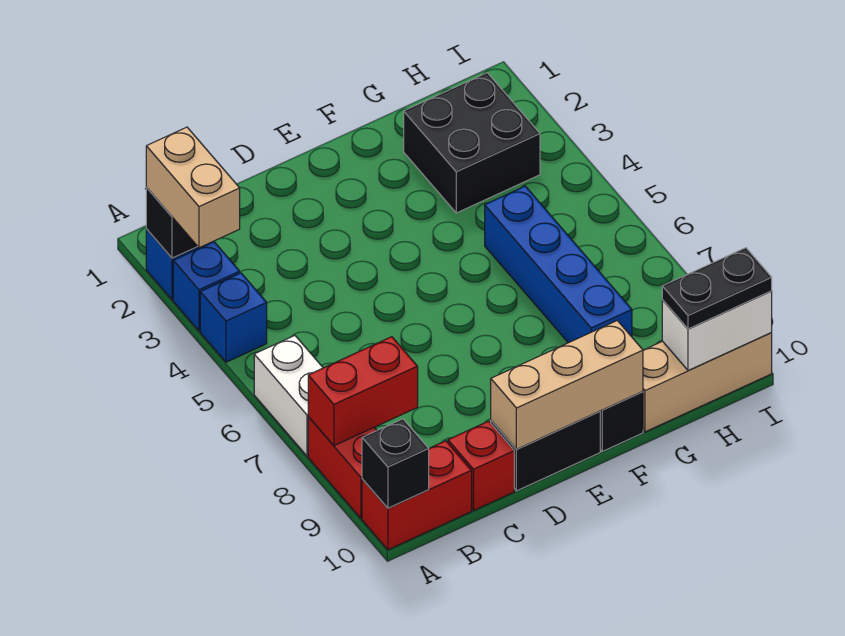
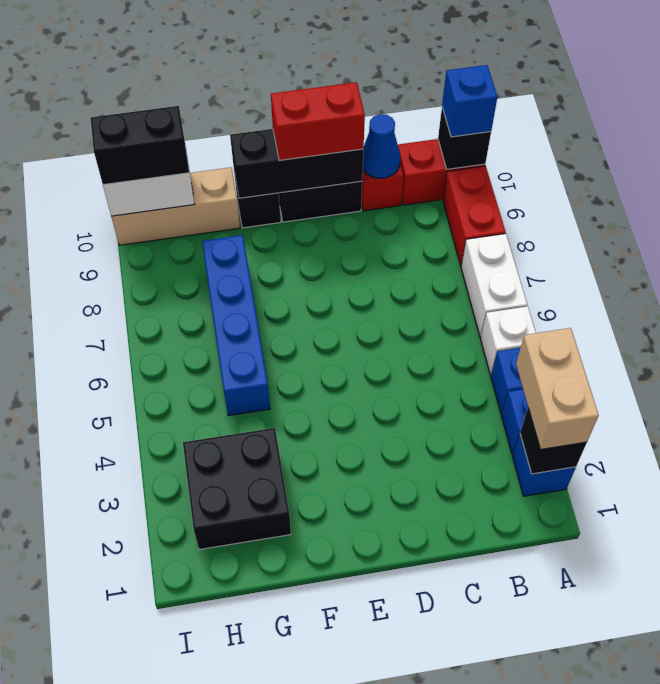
none -> white brick A5 level 1
red brick A8:B8 level 2 -> red brick D10:E10 level 3
none -> blue brick A10 level 3
none -> blue cone C10 level 2
tan brick D10:F10 level 2 -> black brick D10:F10 level 2
black plate H10:I10 level 3 -> black brick H10:I10 level 3

